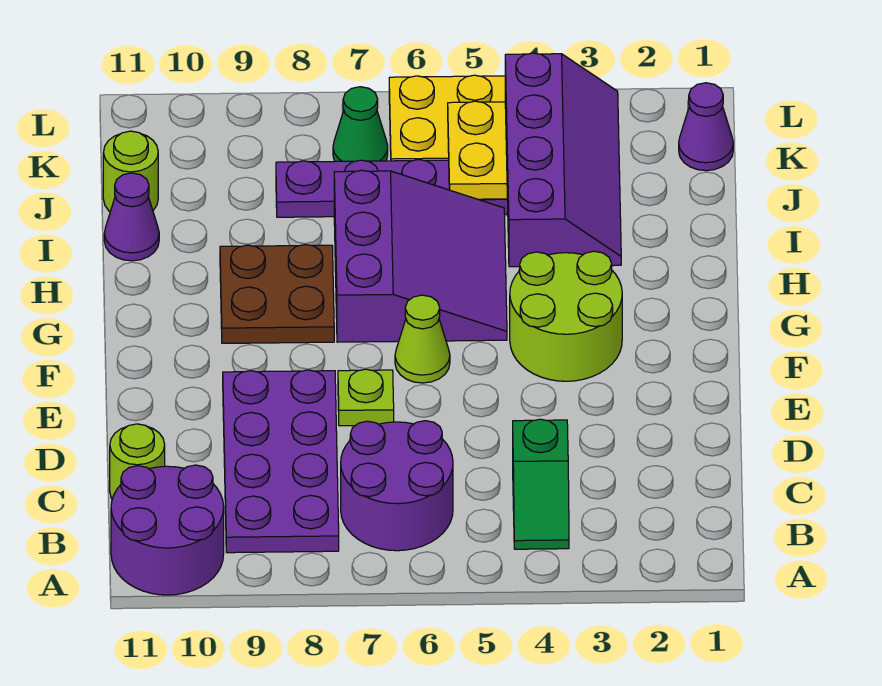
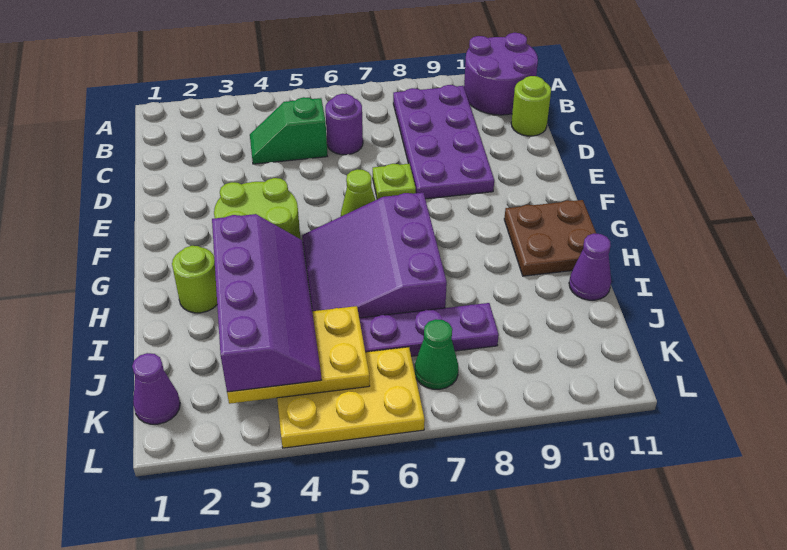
green slope B4:C4 level 1 top C -> green slope C4:C5 level 1 top 5
purple round brick B6:C7 level 1 -> purple round brick C6 level 1
brown plate G8:H9 level 1 -> brown plate G10:H11 level 1
purple slope H3:K4 level 3 top 4 -> purple slope H3:K4 level 3 top 3
lime round brick J11 level 1 -> lime round brick H2 level 1

